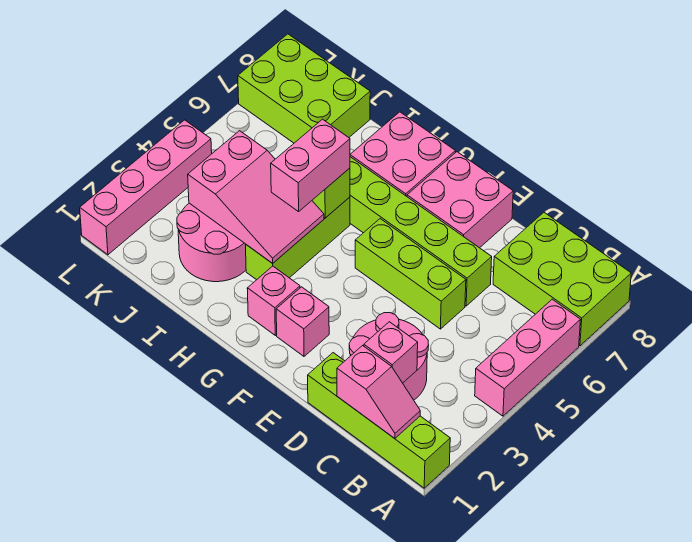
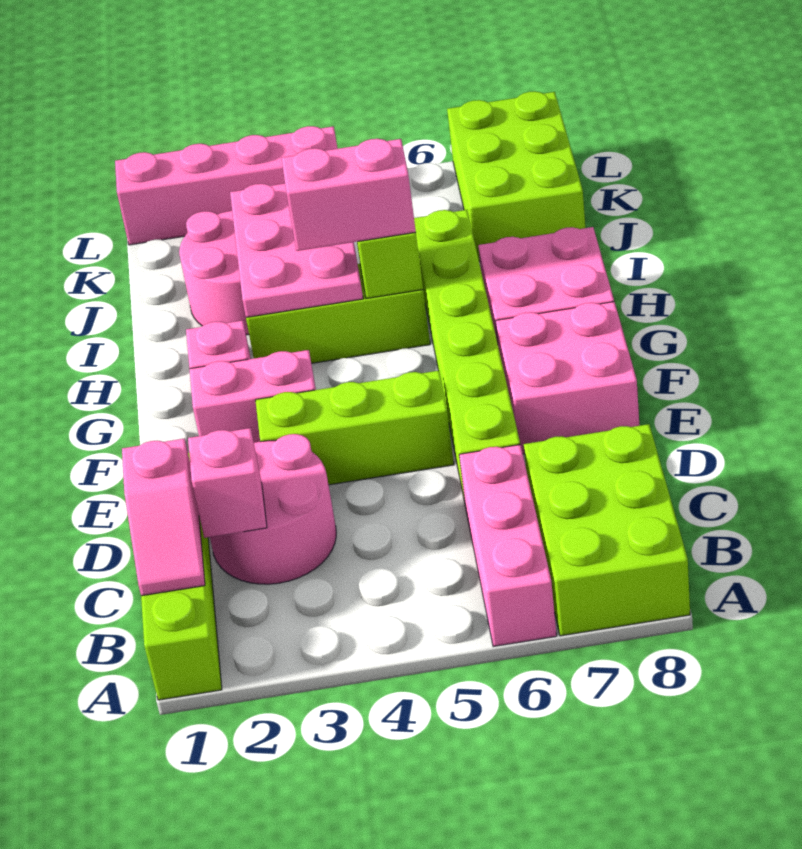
pink brick A4:A6 level 1 -> pink brick A6:C6 level 1
lime brick D5:F5 level 1 -> lime brick E3:E5 level 1
pink brick F2 level 1 -> pink brick F2:F3 level 1
pink slope H3:J4 level 2 top J -> pink plate H3:J4 level 2

